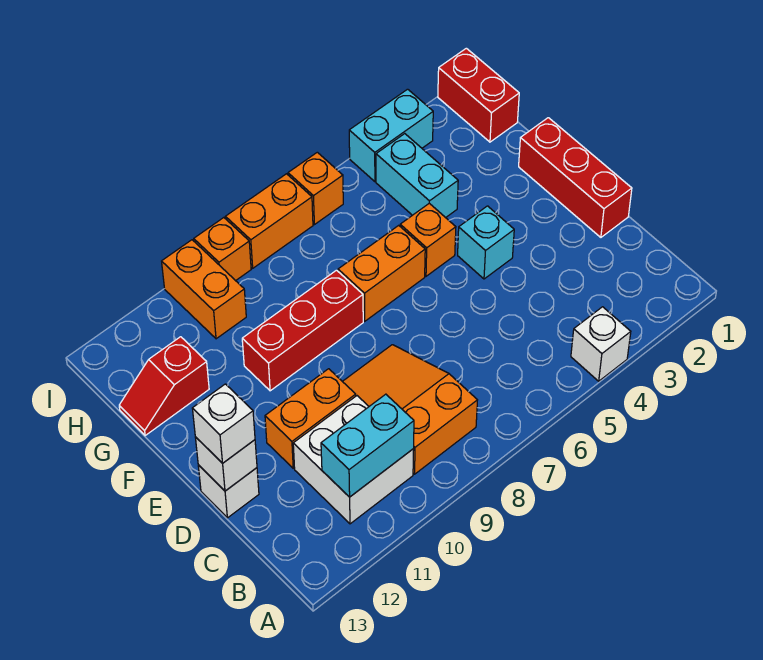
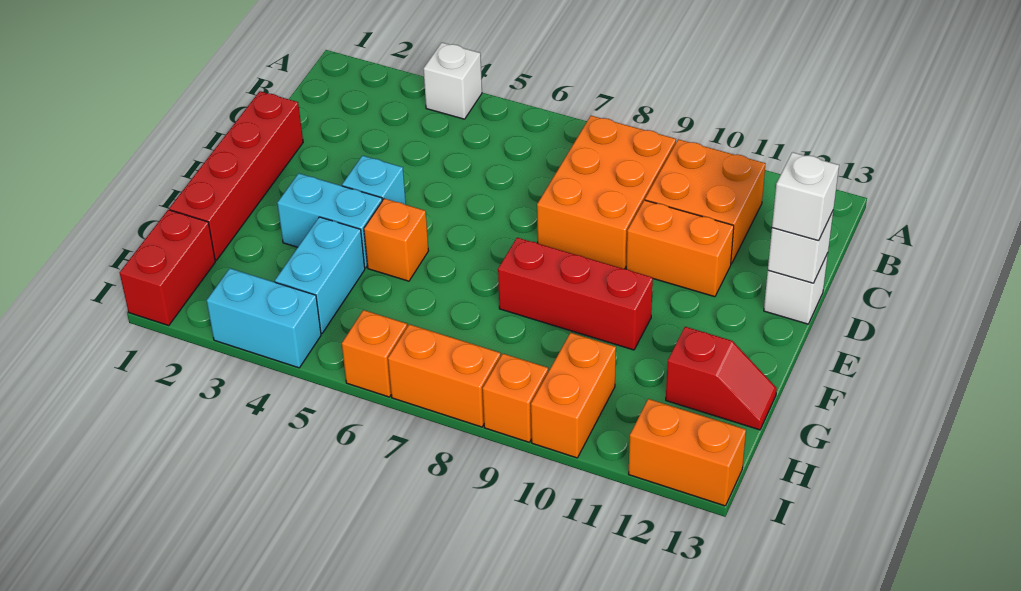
orange slope B8:D9 level 1 top B -> orange brick B8:D9 level 1
white brick B10:C11 level 1 -> orange brick B10:C11 level 1
cyan brick B10:B11 level 2 -> cyan brick F3:F4 level 1
red brick D1:F1 level 1 -> red brick D1:G1 level 1
orange brick F6:F7 level 1 -> orange brick I12:I13 level 1

